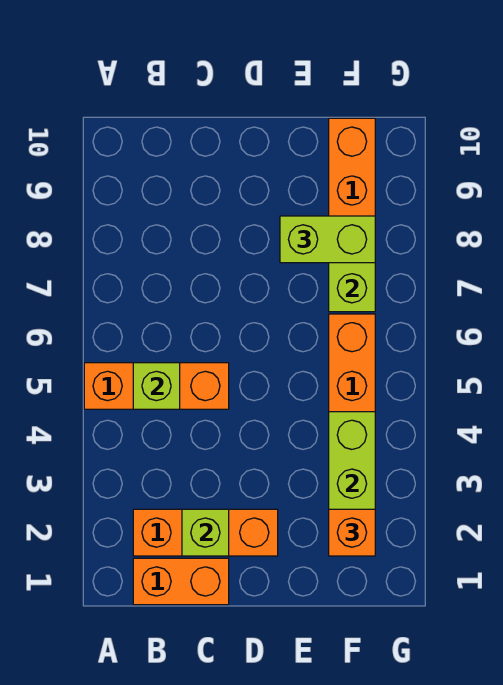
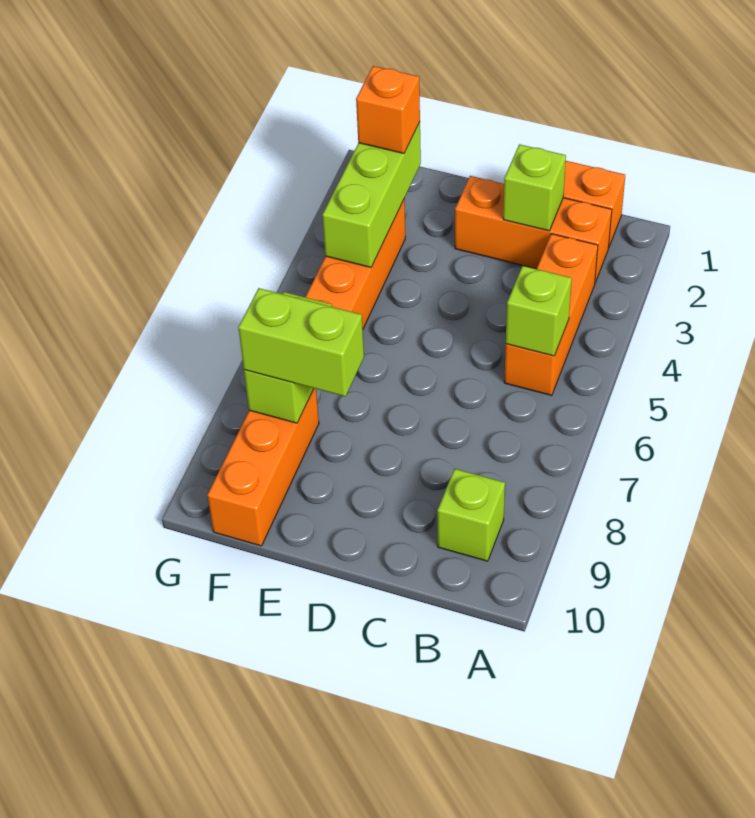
orange brick A5:C5 level 1 -> orange brick B3:B5 level 1
none -> lime brick B9 level 1

